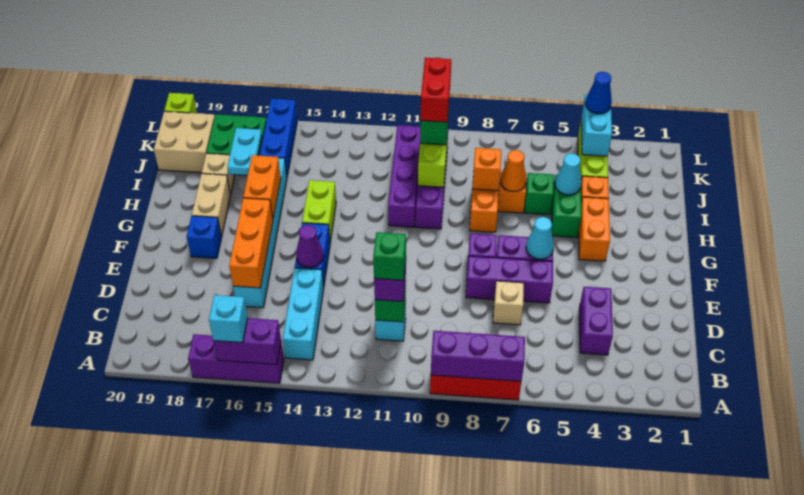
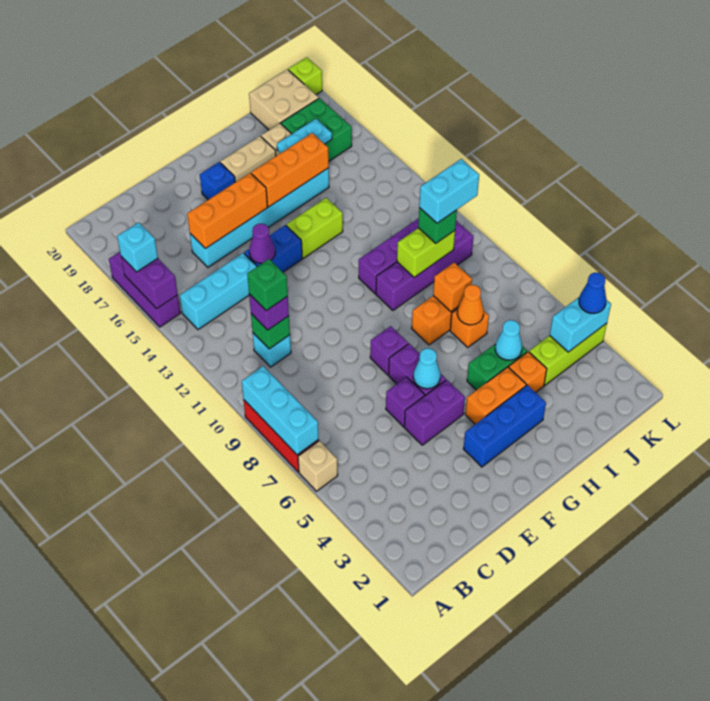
purple brick A7:A9 level 2 -> cyan brick A7:A9 level 2
purple brick C4:D4 level 1 -> purple brick E5:F5 level 1
tan brick D7 level 1 -> tan brick A6 level 1
purple brick E6:E8 level 1 -> purple brick E6 level 1
orange brick G16:H16 level 2 -> orange brick G16:I16 level 2
green brick I6 level 1 -> none
red brick J10:K10 level 4 -> cyan brick J10:K10 level 4
blue brick J16:L16 level 1 -> blue brick F3:H3 level 1

